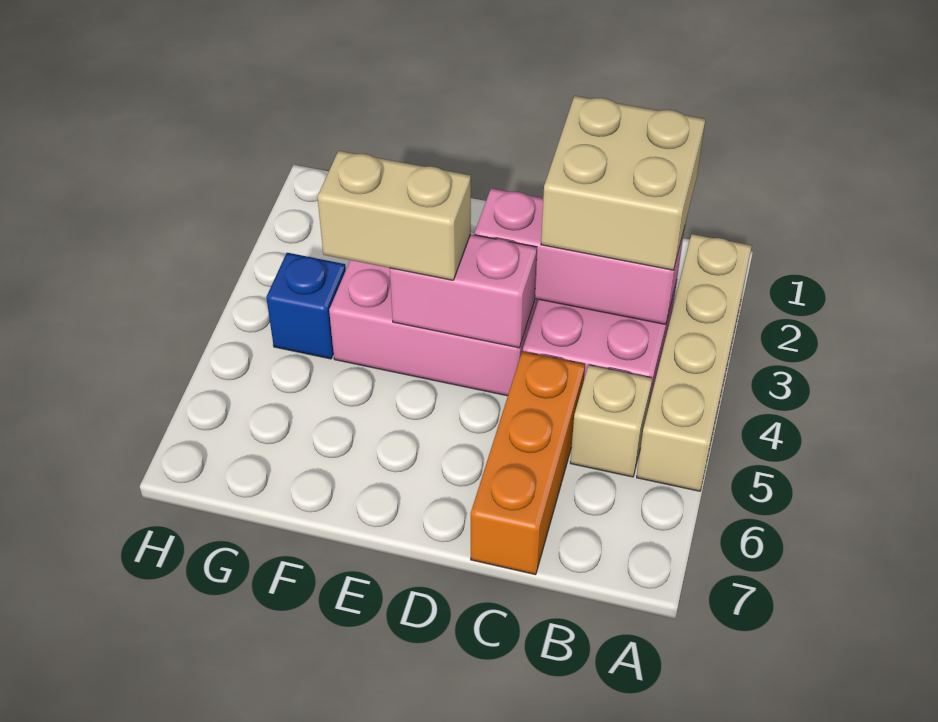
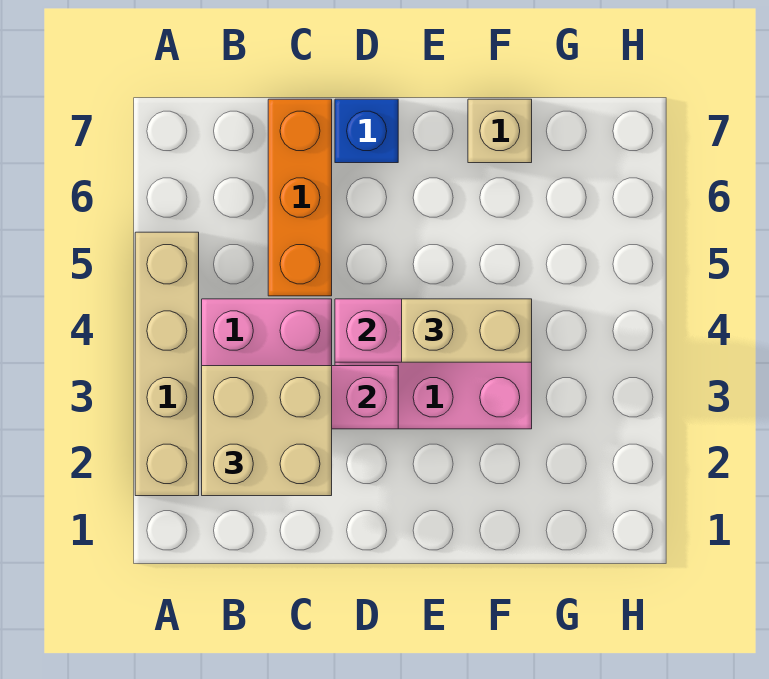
tan brick B5 level 1 -> tan brick F7 level 1
blue brick G4 level 1 -> blue brick D7 level 1

